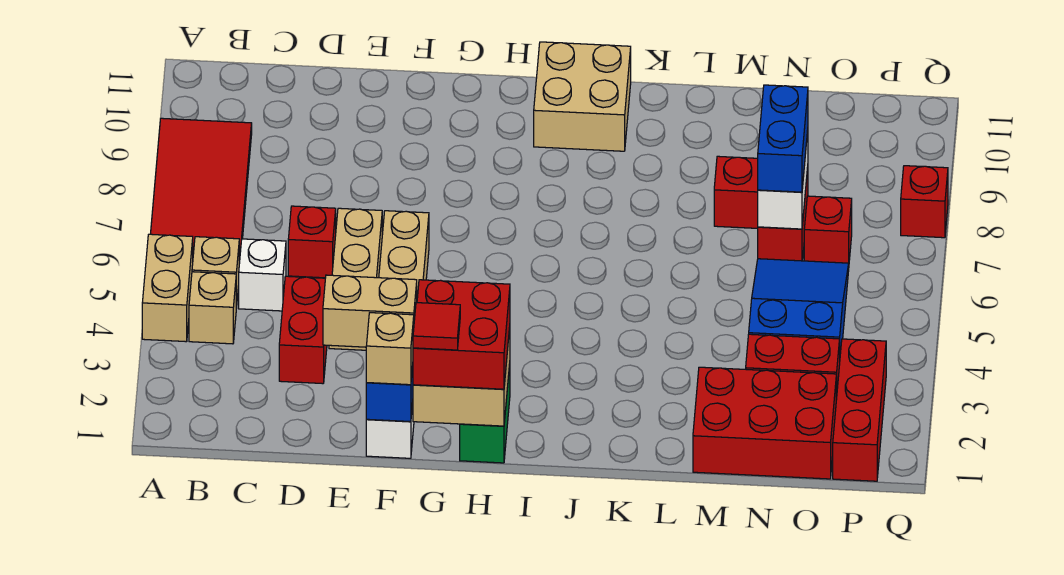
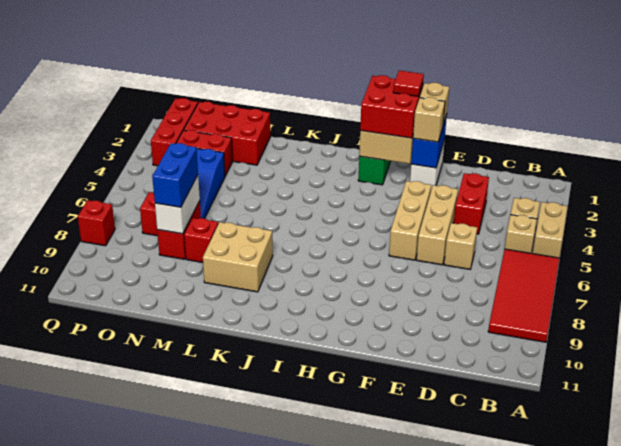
white brick C5 level 1 -> none
red brick D6 level 1 -> tan brick D6 level 1
tan brick E2:F2 level 3 -> tan brick F2 level 3
tan brick I10:J11 level 1 -> tan brick K8:L9 level 1

